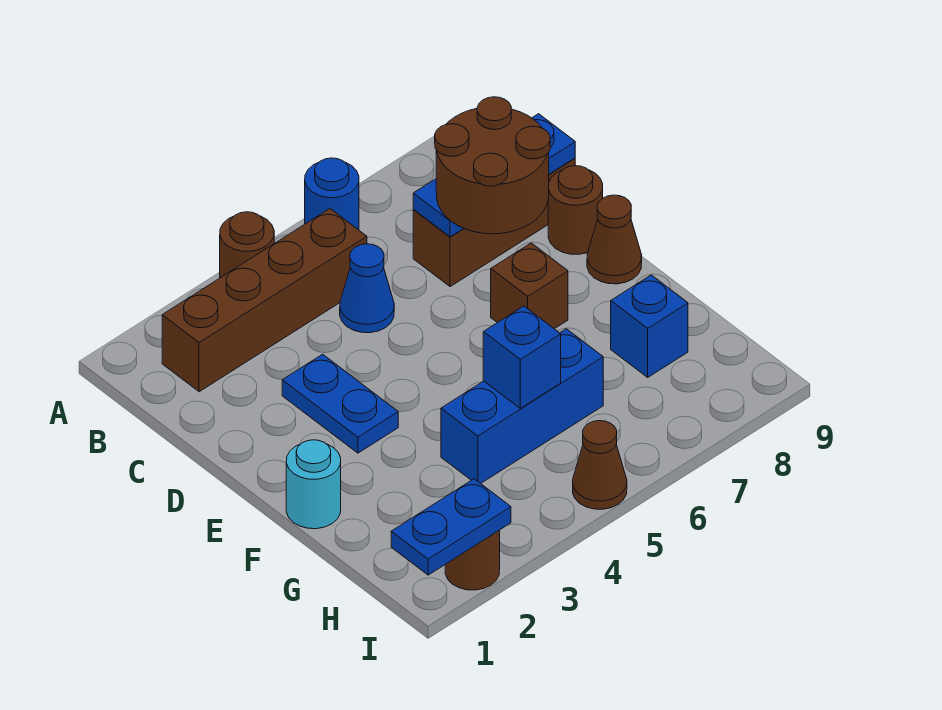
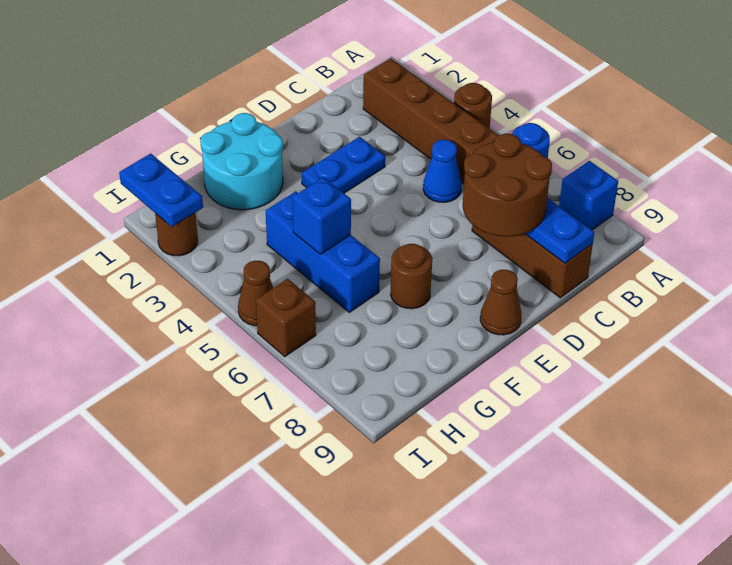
brown round brick D9 level 1 -> brown round brick F7 level 1
brown brick E7 level 1 -> brown brick I6 level 1
cyan round brick F1 level 1 -> cyan round brick F1:G2 level 1
blue brick G8 level 1 -> blue brick A8 level 1

